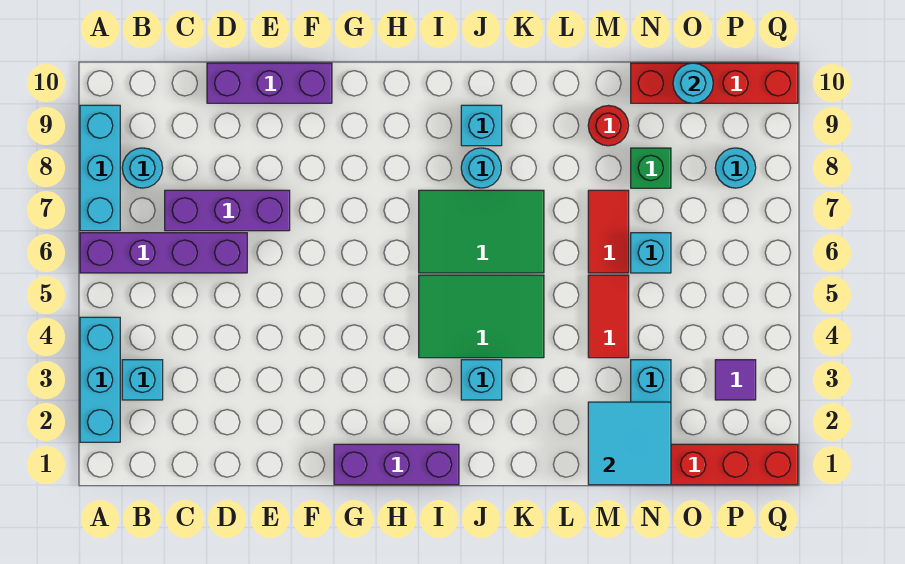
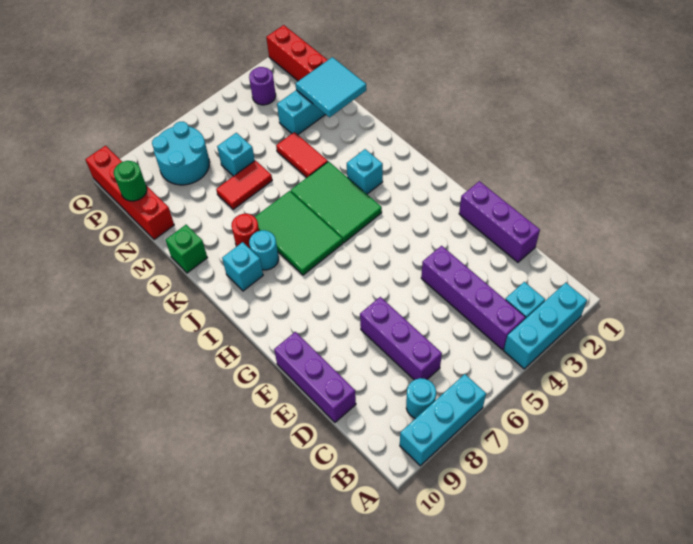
purple brick A6:D6 level 1 -> purple brick B4:E4 level 1
purple brick G1:I1 level 1 -> purple brick D1:F1 level 1
red tile M4:M5 level 1 -> red tile L4:M4 level 1
red round brick M9 level 1 -> red round brick K8 level 1
green brick N8 level 1 -> green brick L10 level 1
cyan round brick O10 level 2 -> green round brick O10 level 2
purple tile P3 level 1 -> purple round brick P3 level 1
cyan round brick P8 level 1 -> cyan round brick O7:P8 level 1

